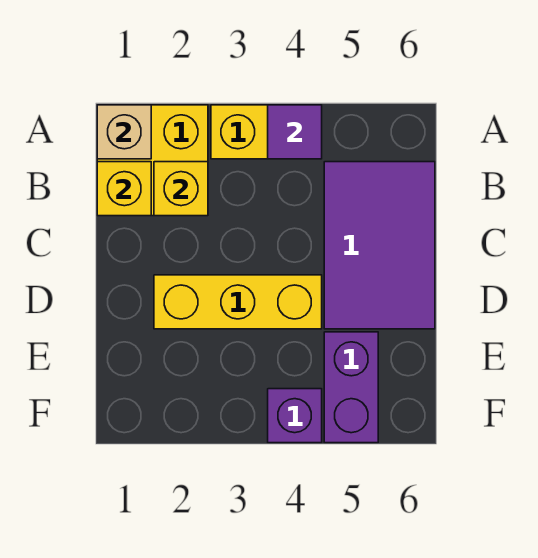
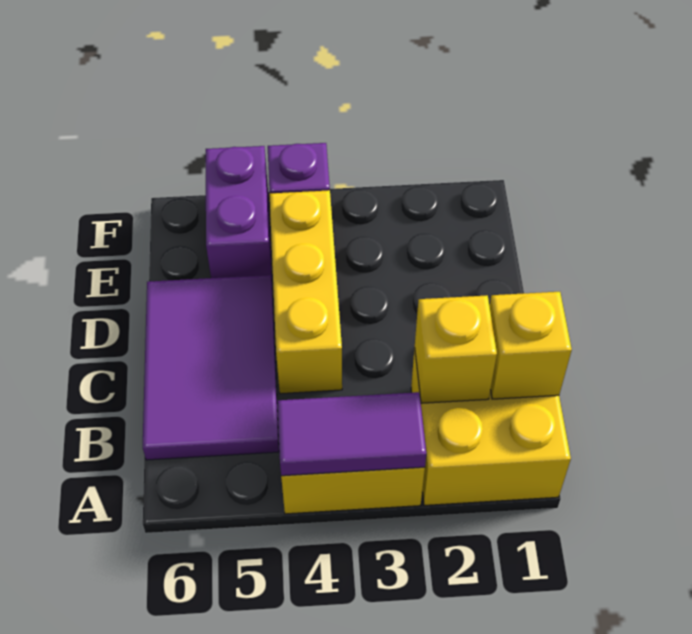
tan brick A1 level 2 -> none
purple tile A4 level 2 -> purple tile A3:A4 level 2
yellow brick D2:D4 level 1 -> yellow brick C4:E4 level 1

